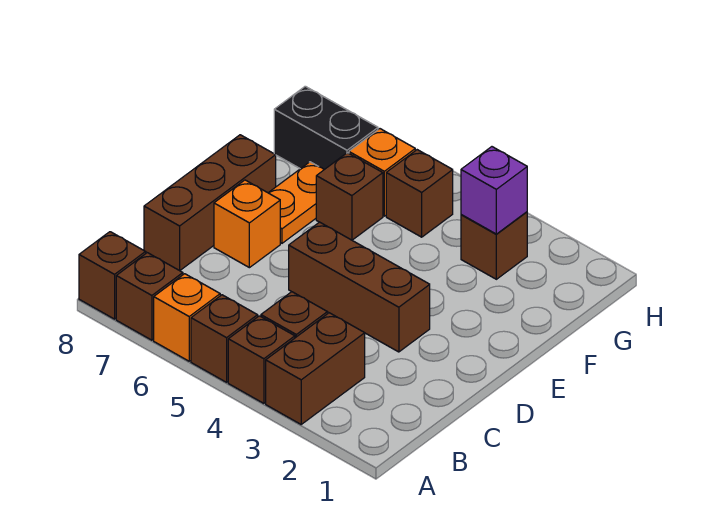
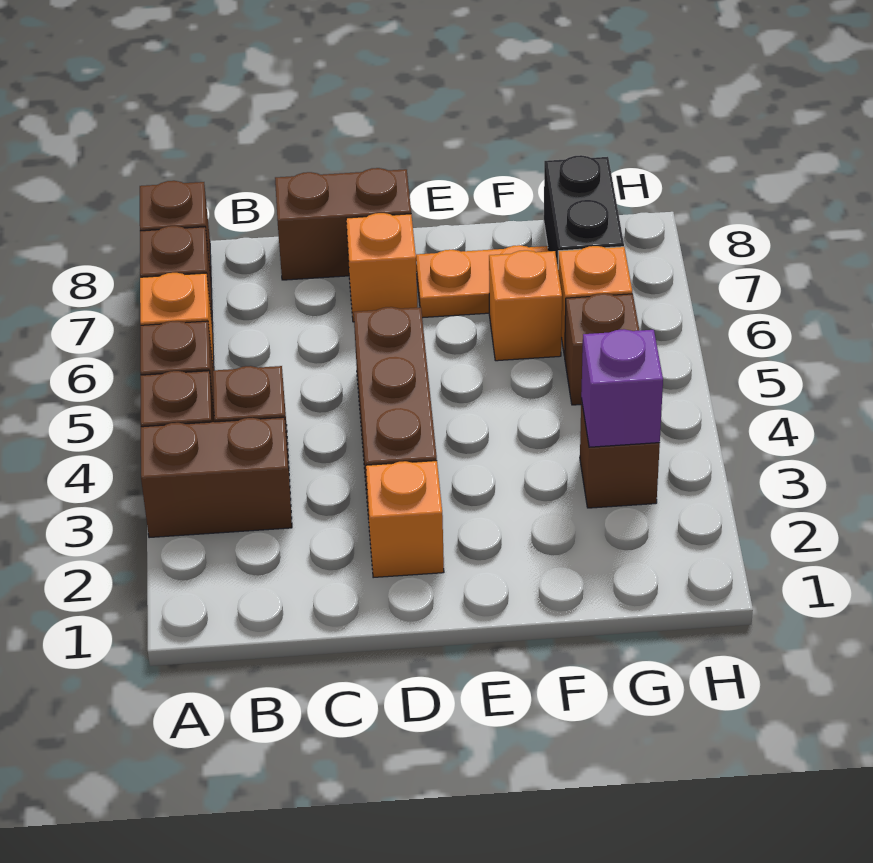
brown brick C8:E8 level 1 -> brown brick C8:D8 level 1
none -> orange brick D2 level 1
brown brick F6 level 1 -> orange brick F6 level 1

